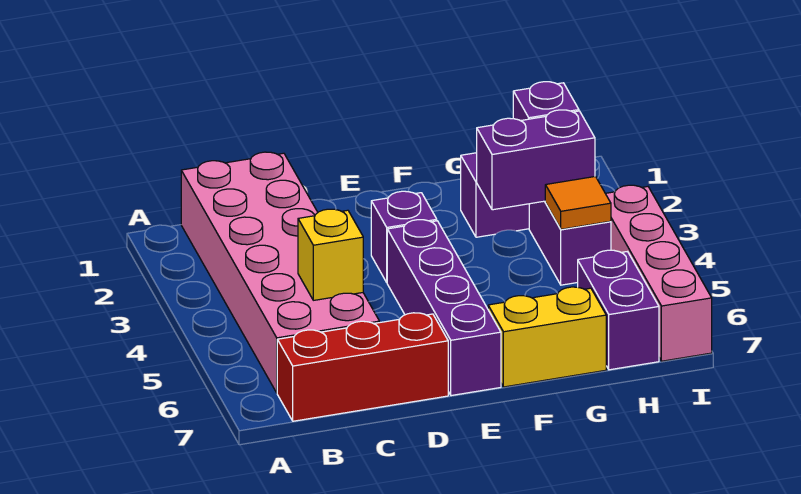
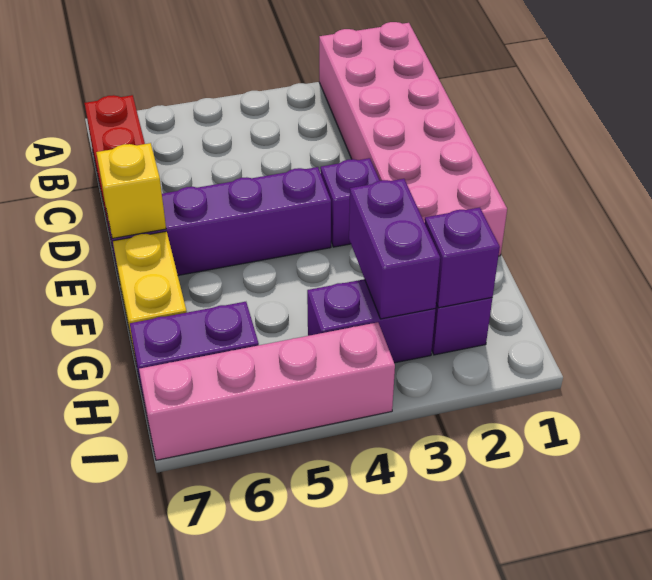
pink brick B1:C6 level 1 -> pink brick A1:F2 level 1
yellow brick C5 level 2 -> yellow brick E7 level 2
orange tile H4 level 2 -> none

